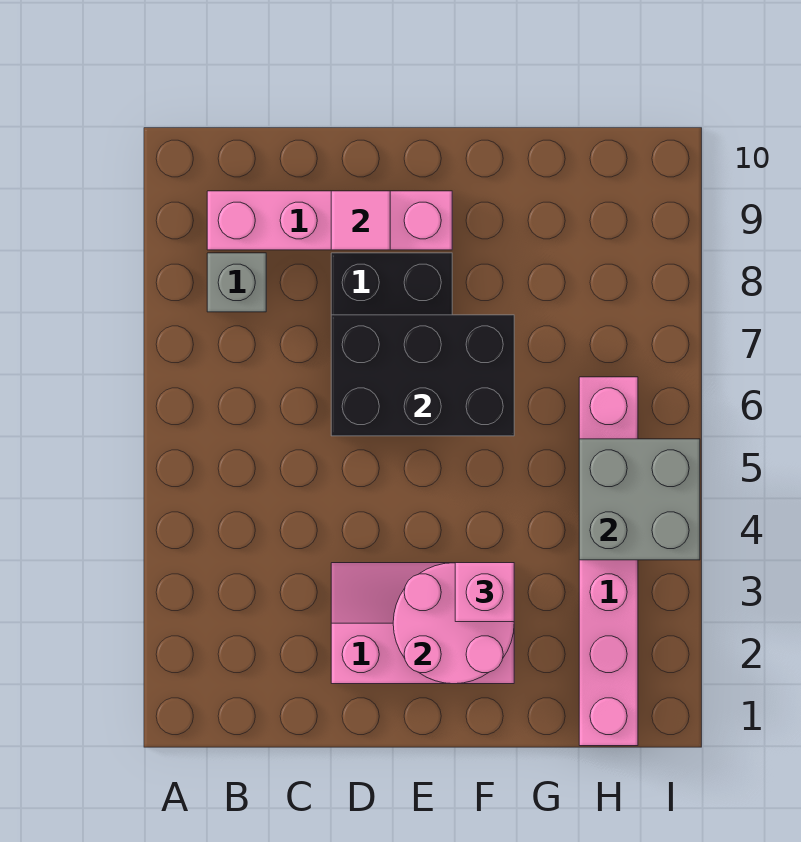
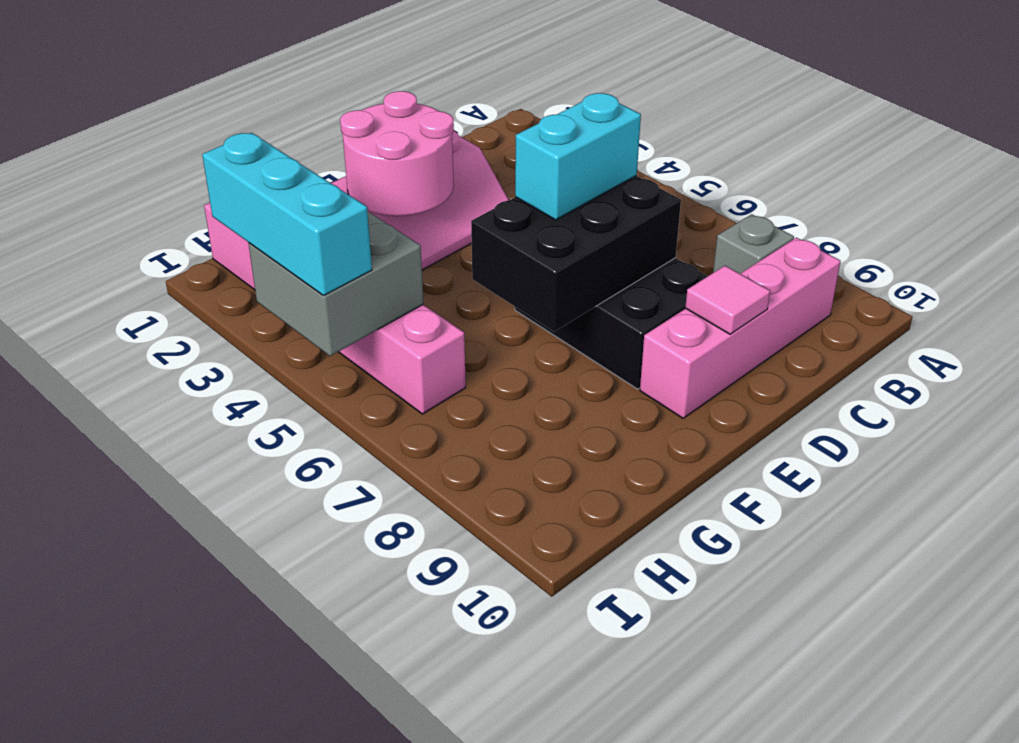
none -> cyan brick D6:E6 level 3
pink brick F3 level 3 -> none
none -> cyan brick I3:I5 level 3

